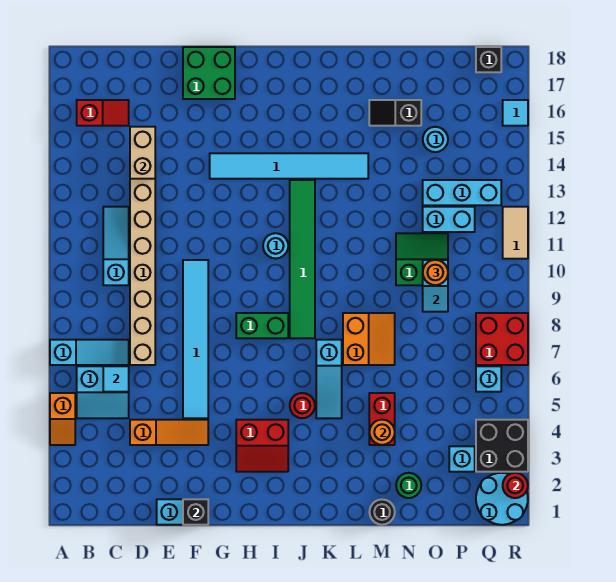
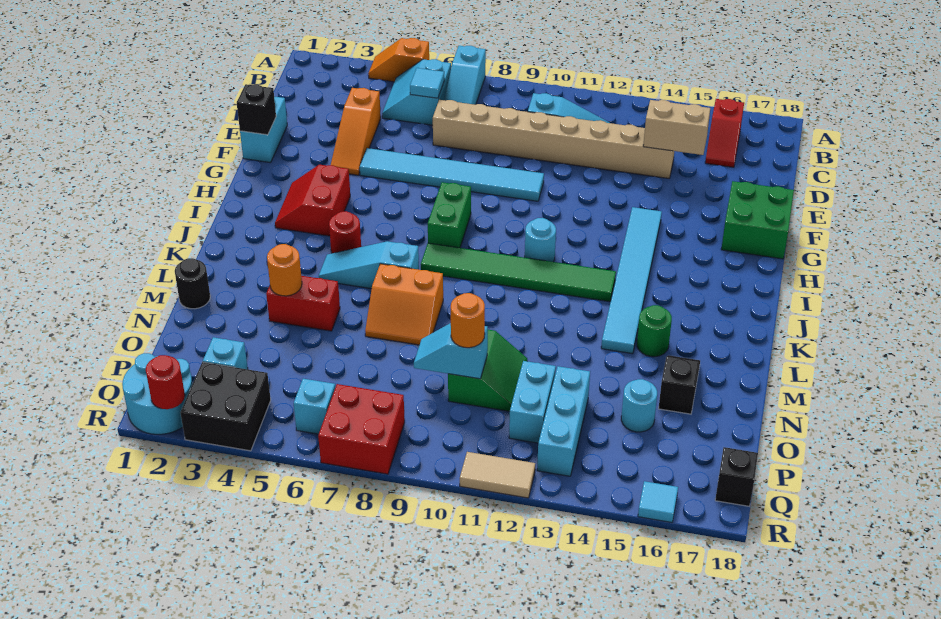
green round brick N2 level 1 -> green round brick L15 level 1

